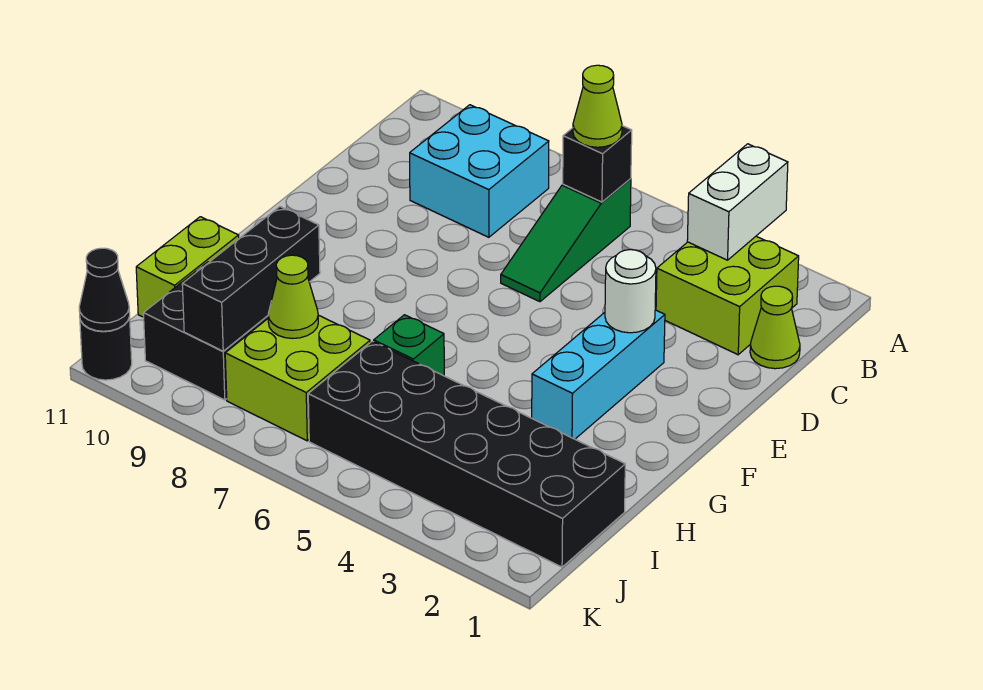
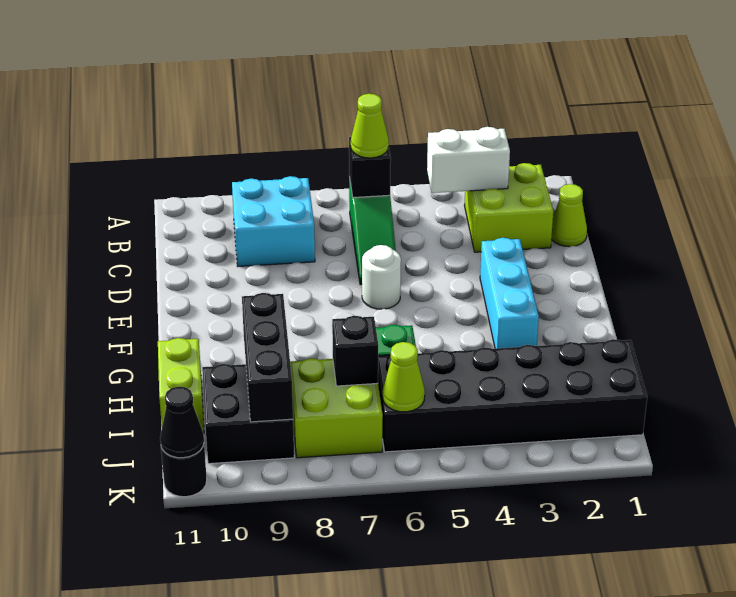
white brick A3:B3 level 2 -> white brick B3:B4 level 2
white round brick E3 level 2 -> white round brick E6 level 1
none -> black brick I7 level 2
lime cone I8 level 2 -> lime cone J6 level 2

